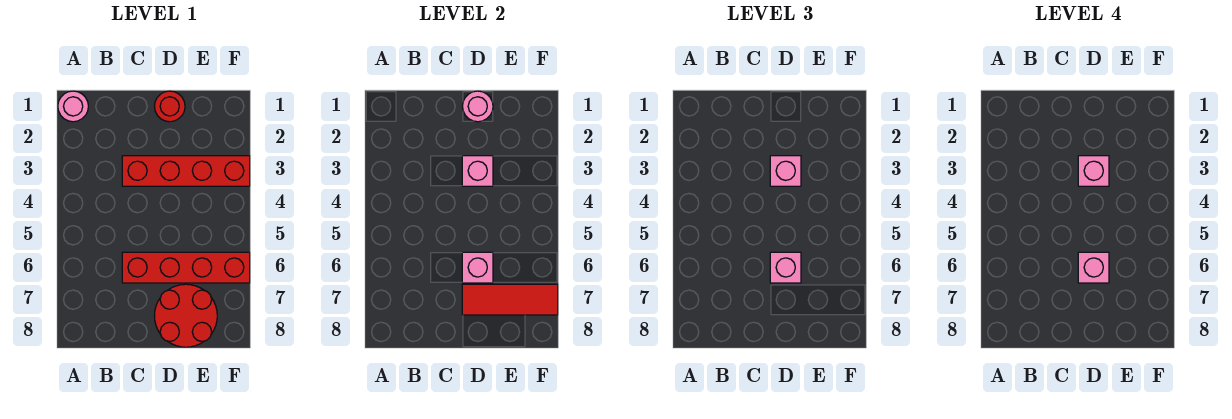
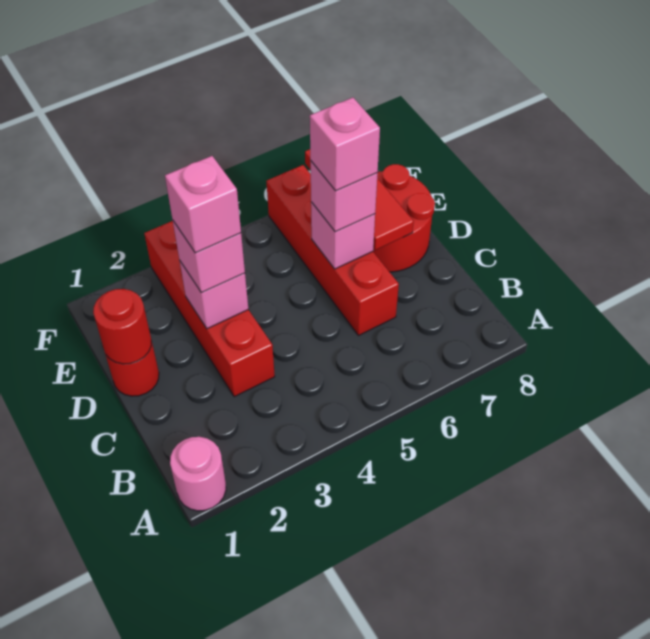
pink round brick D1 level 2 -> red round brick D1 level 2

